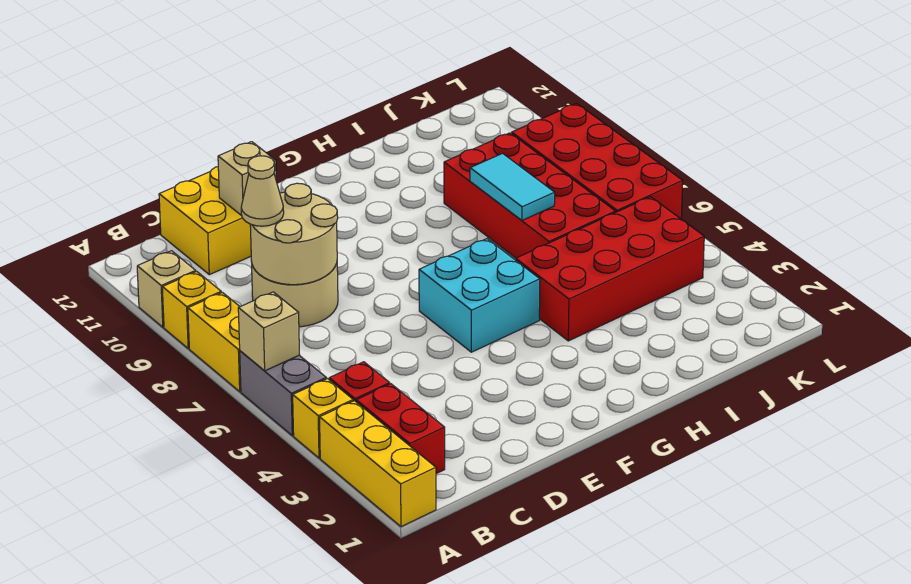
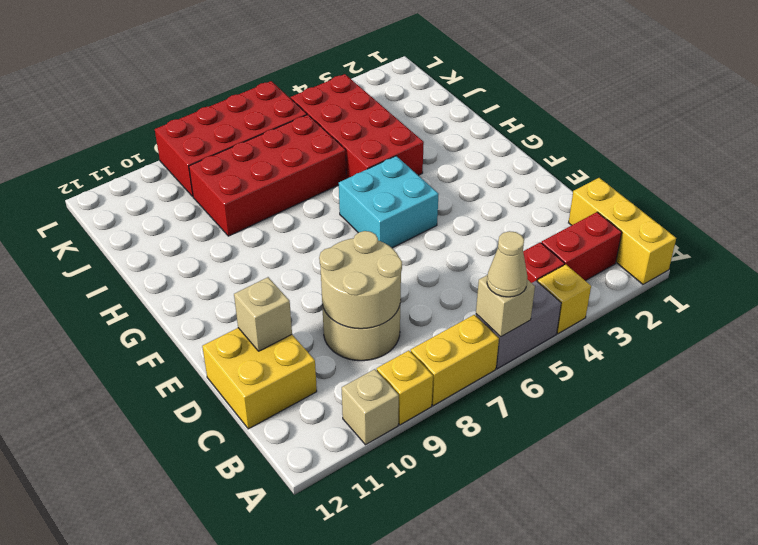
yellow brick A1:A3 level 1 -> yellow brick A1:C1 level 1
tan cone C9 level 3 -> tan cone A6 level 3
cyan tile I7:I8 level 2 -> none

